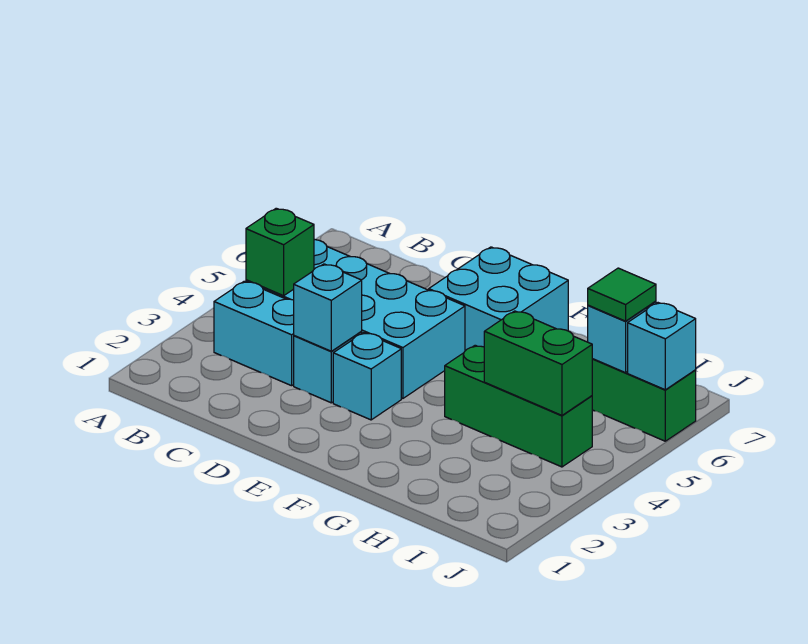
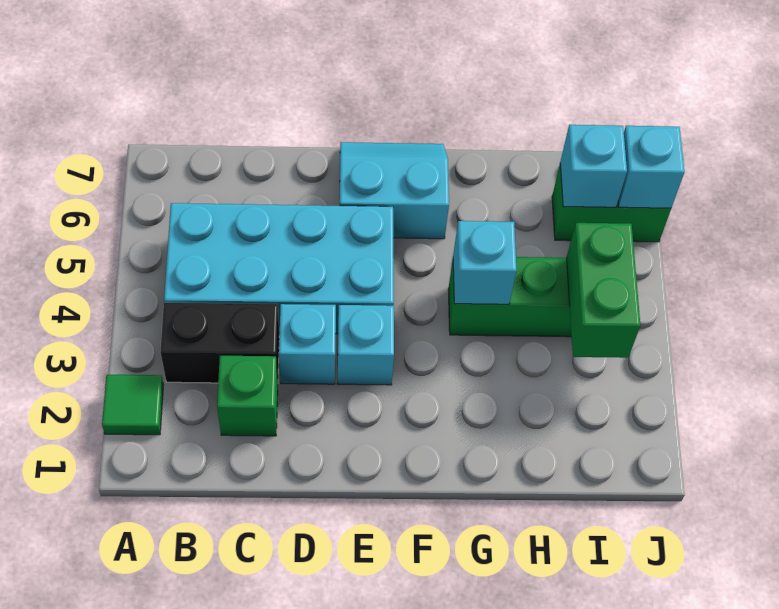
cyan brick B3:C3 level 1 -> black brick B3:C3 level 1
green brick B4 level 2 -> green brick C2 level 1
cyan brick D3 level 2 -> cyan brick G4 level 2
cyan brick E6:F7 level 1 -> cyan slope E6:F7 level 1 top 6
green brick H4:I4 level 2 -> green brick I3:I4 level 2
green tile I6 level 3 -> green tile A2 level 1

